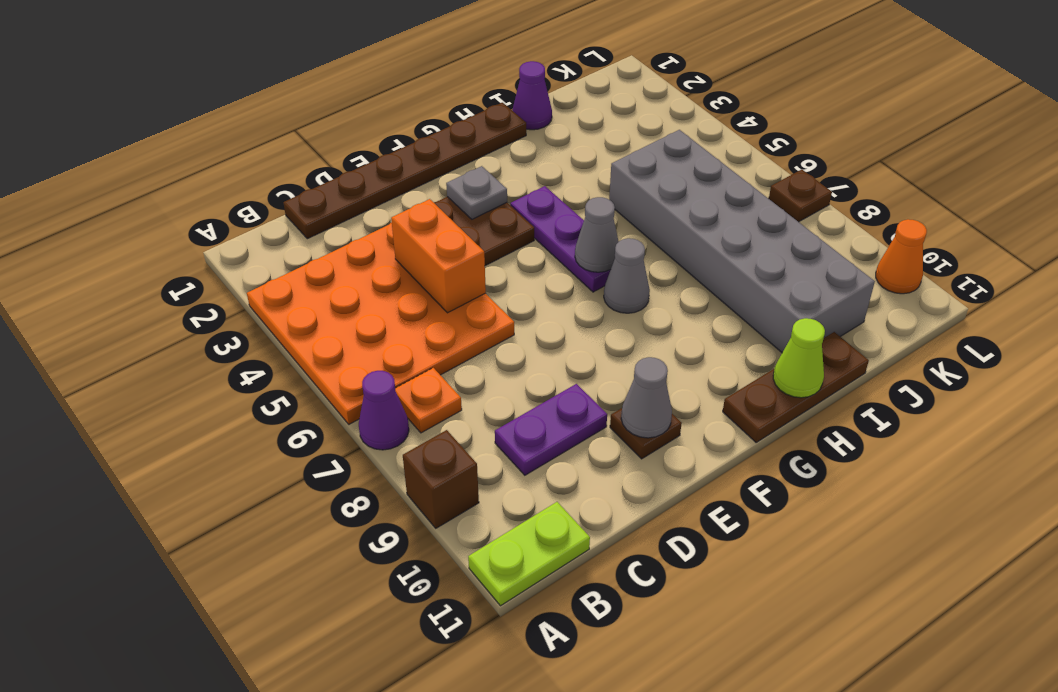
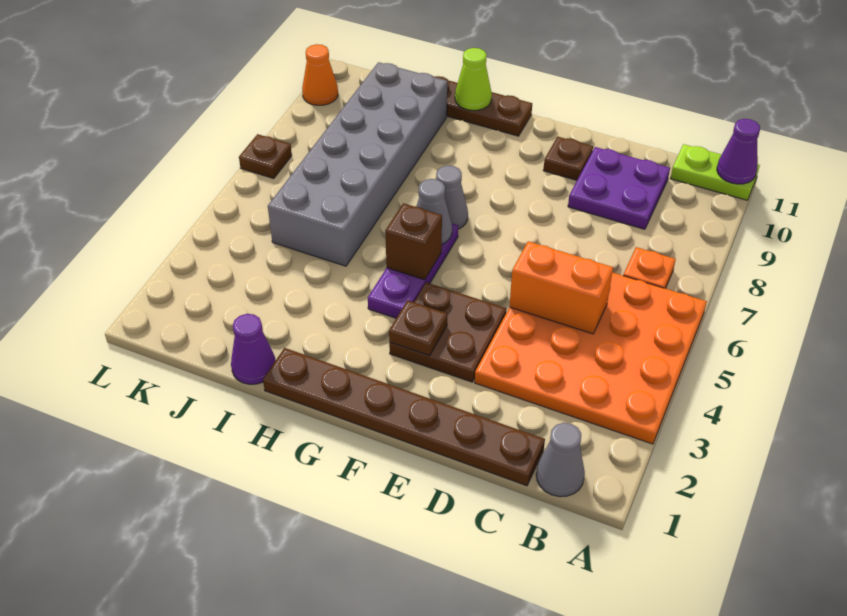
purple cone A7 level 1 -> purple cone A11 level 2
brown brick A9 level 1 -> brown brick G5 level 2
purple plate C9:D9 level 1 -> purple plate C9:D10 level 1
orange brick D4:D5 level 2 -> orange brick C5:D5 level 2
grey cone E10 level 2 -> grey cone B1 level 1
grey plate F3 level 2 -> brown plate F3 level 2

